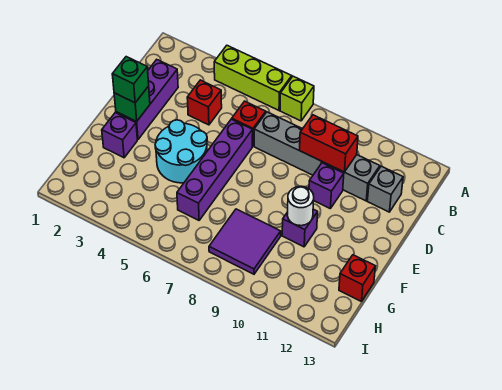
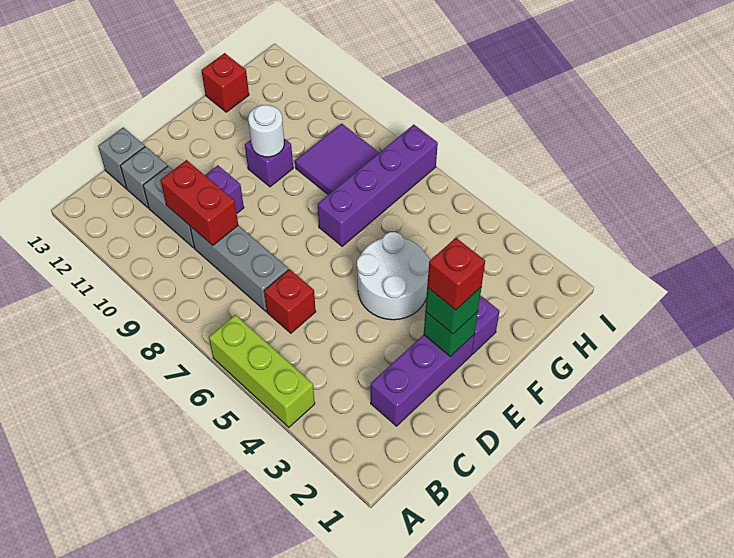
lime brick A7 level 1 -> none
red brick C4 level 1 -> red brick E2 level 4
none -> grey brick C13 level 1
purple brick D6:G6 level 1 -> purple brick F7:I7 level 1
cyan round brick E4:F5 level 1 -> white round brick E4:F5 level 1

